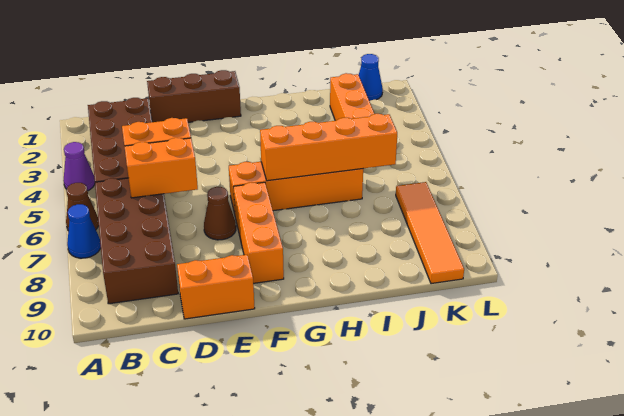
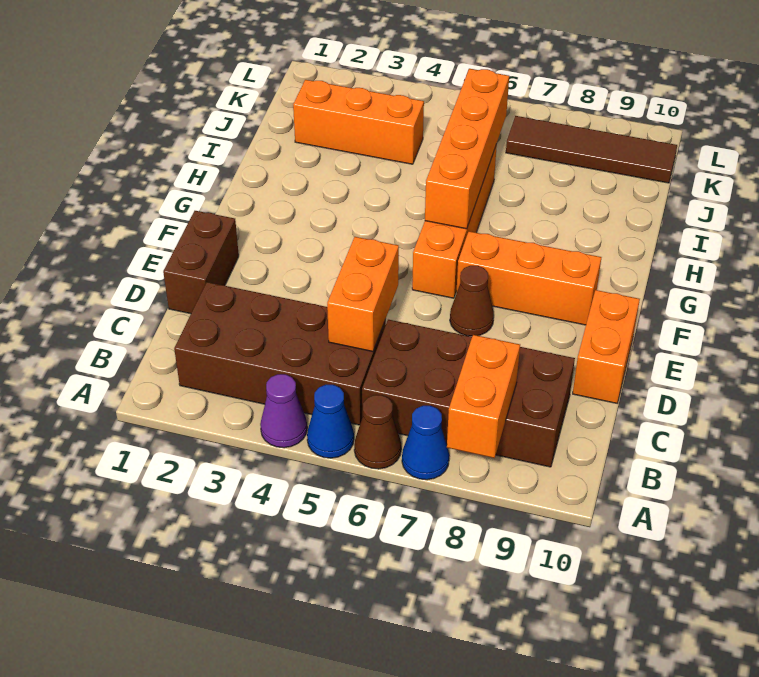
orange brick C6:D6 level 2 -> orange brick A8:B8 level 2
brown brick D1:F1 level 1 -> brown brick D1:E1 level 1
blue cone K1 level 1 -> blue cone A5 level 1
orange tile K7:K10 level 1 -> brown tile K7:K10 level 1

